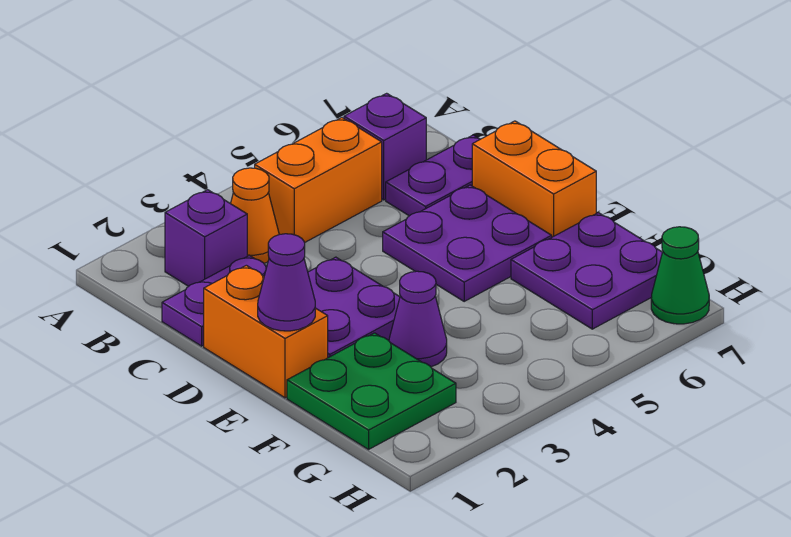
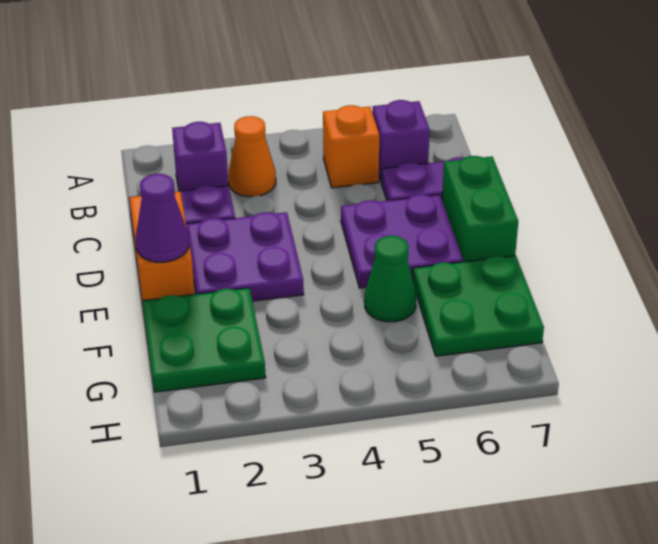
orange brick B4:B5 level 1 -> orange brick B5 level 1
orange brick D7:E7 level 1 -> green brick D7:E7 level 1
purple cone F3 level 1 -> none
purple plate F6:G7 level 1 -> green plate F6:G7 level 1
green cone H7 level 1 -> green cone F5 level 1

